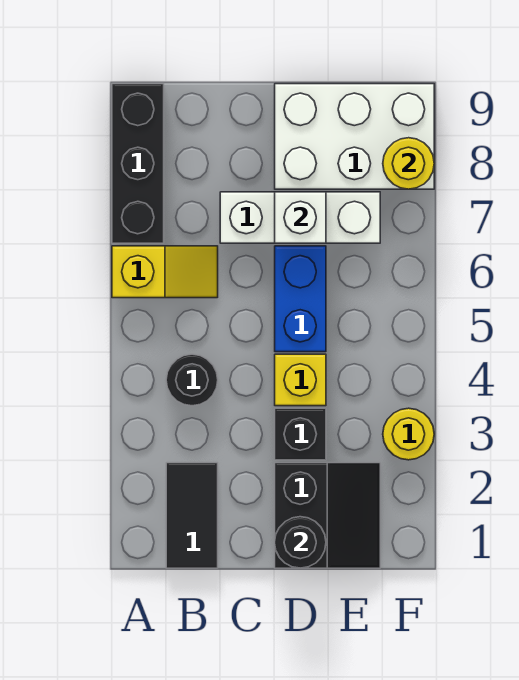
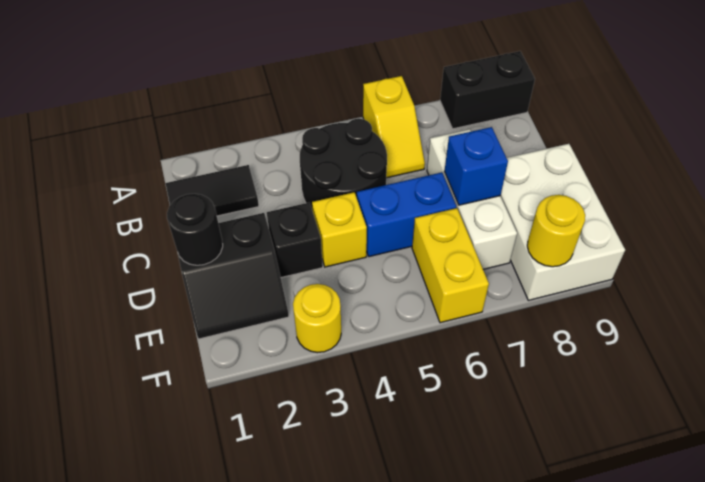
black brick A7:A9 level 1 -> black brick A8:A9 level 1
black round brick B4 level 1 -> black round brick B4:C5 level 1
white brick D7 level 2 -> blue brick D7 level 2
none -> yellow brick E6:F6 level 1

